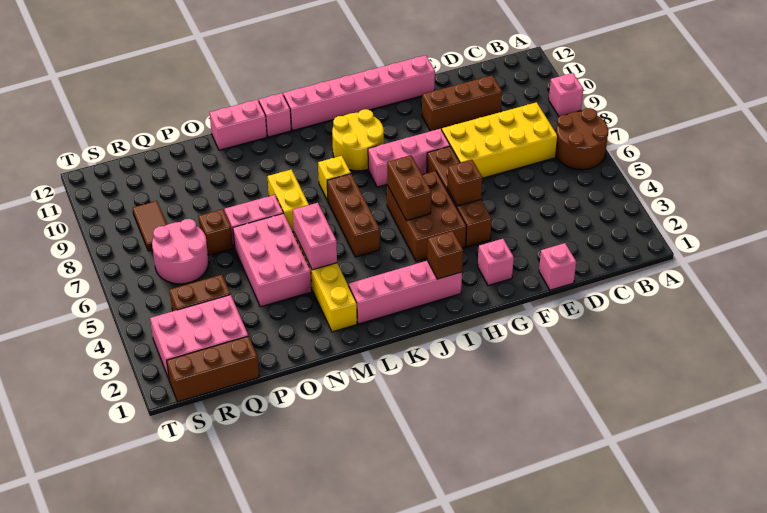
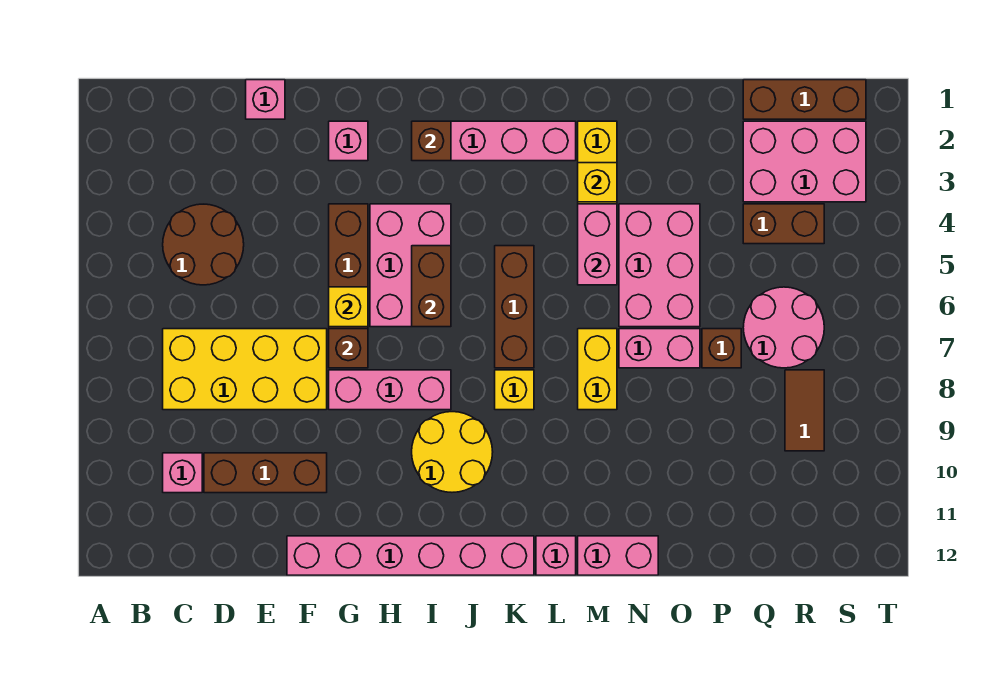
brown round brick A6:B7 level 1 -> brown round brick C4:D5 level 1
pink brick A9 level 1 -> pink brick C10 level 1
brown brick G5 level 2 -> brown brick G7 level 2
none -> yellow brick G6 level 2
brown brick H4:I6 level 1 -> pink brick H4:I6 level 1
none -> yellow brick M3 level 2

